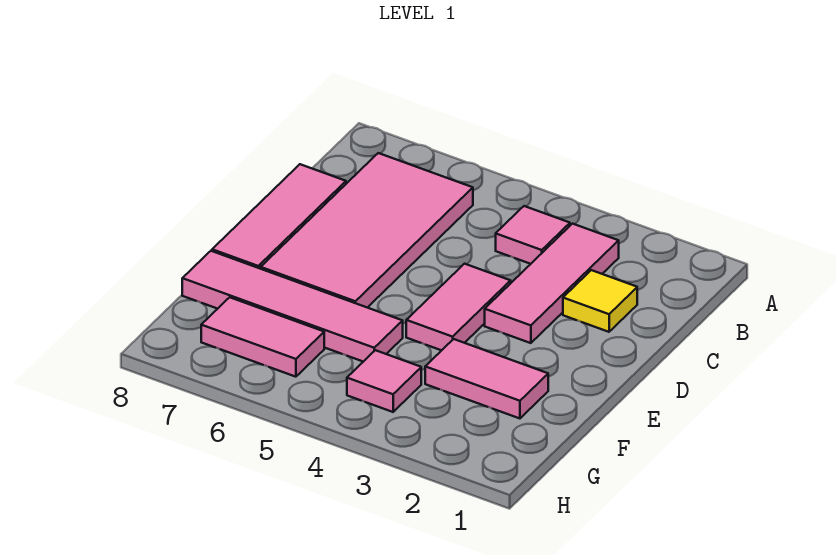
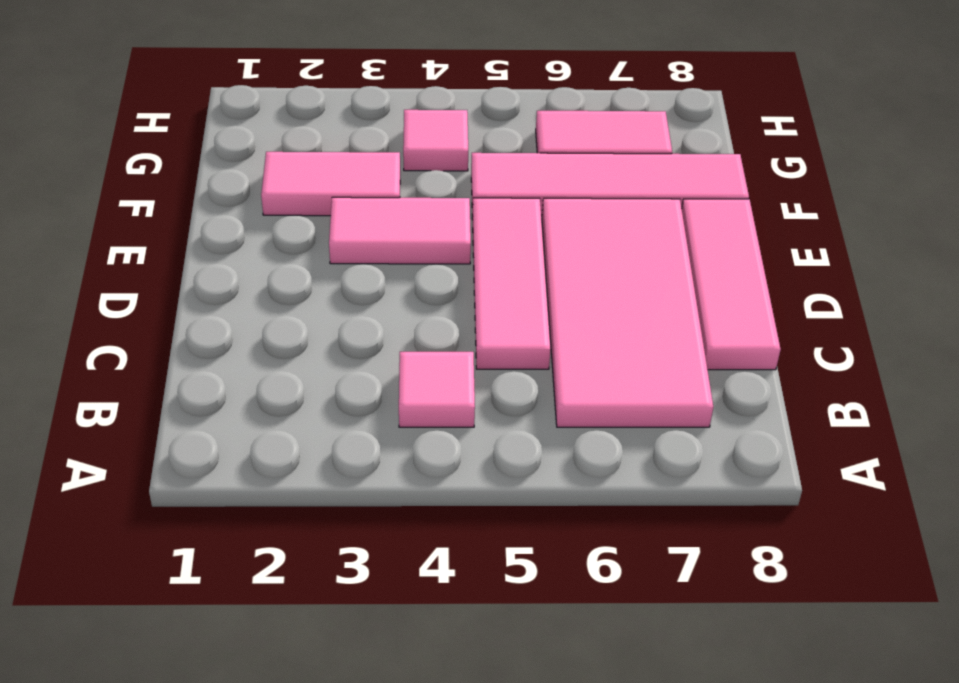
pink tile B3:D3 level 1 -> pink tile C5:E5 level 1
yellow tile C2 level 1 -> none
pink tile D4:E4 level 1 -> pink tile E3:E4 level 1

